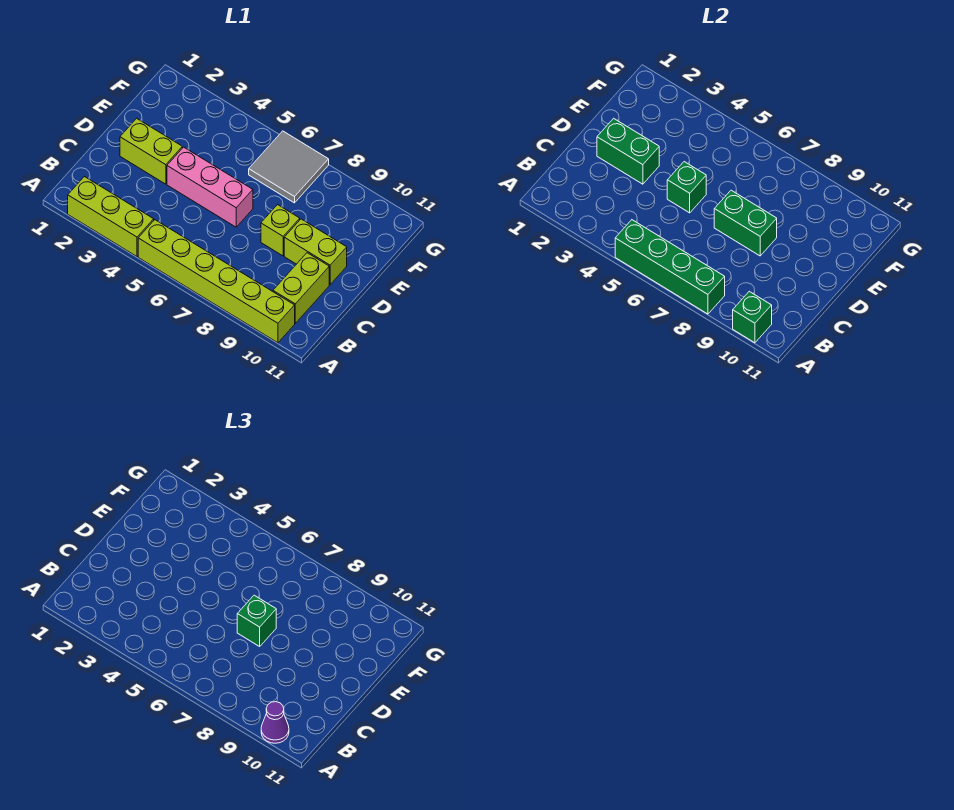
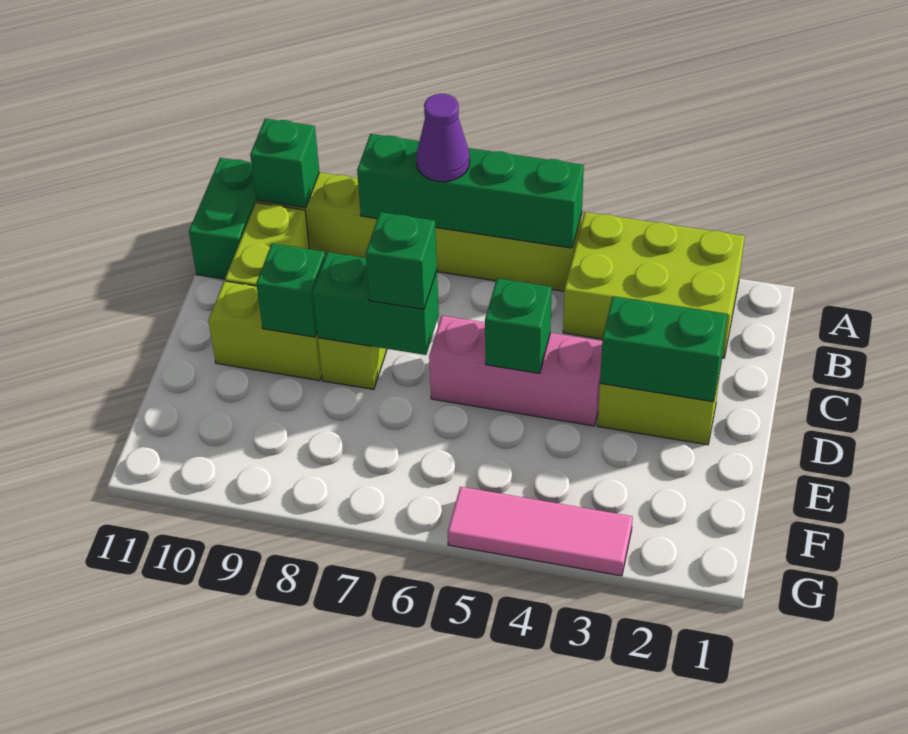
lime brick A2:A4 level 1 -> lime brick A2:B4 level 1
purple cone A10 level 3 -> purple cone A7 level 3
none -> green brick A11:B11 level 1
none -> green brick D9 level 2
grey tile F6:G7 level 1 -> none
none -> pink tile G3:G5 level 1

